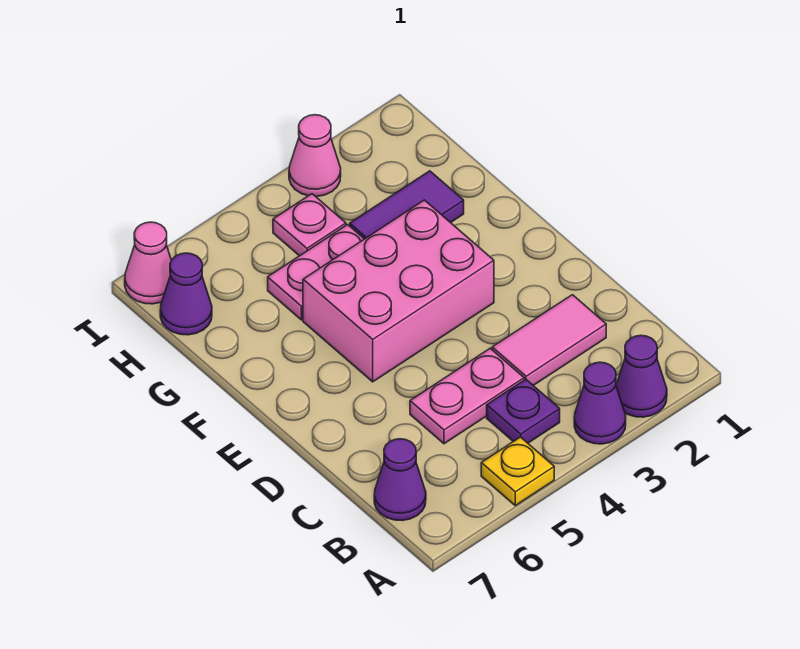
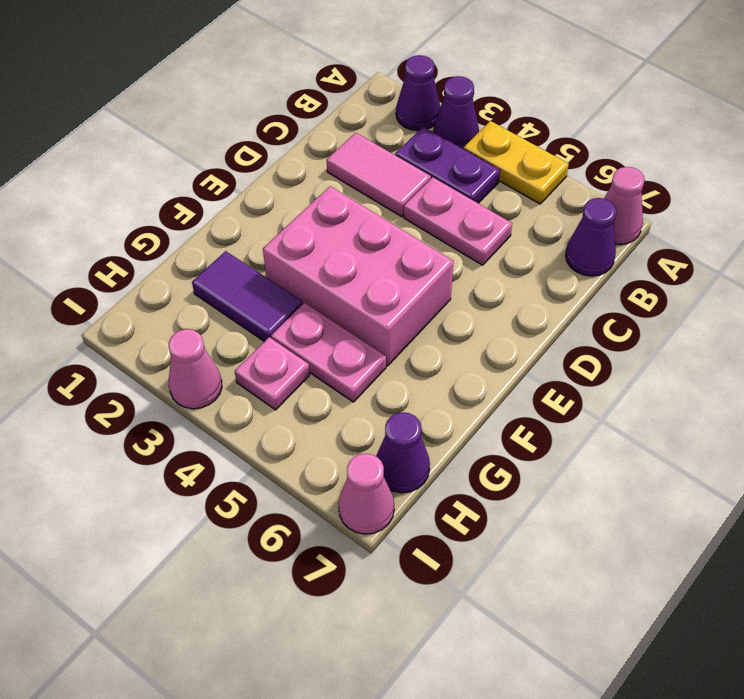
yellow plate A5 level 1 -> yellow plate A4:A5 level 1
none -> pink cone A7 level 1
purple plate B4 level 1 -> purple plate B3:B4 level 1

